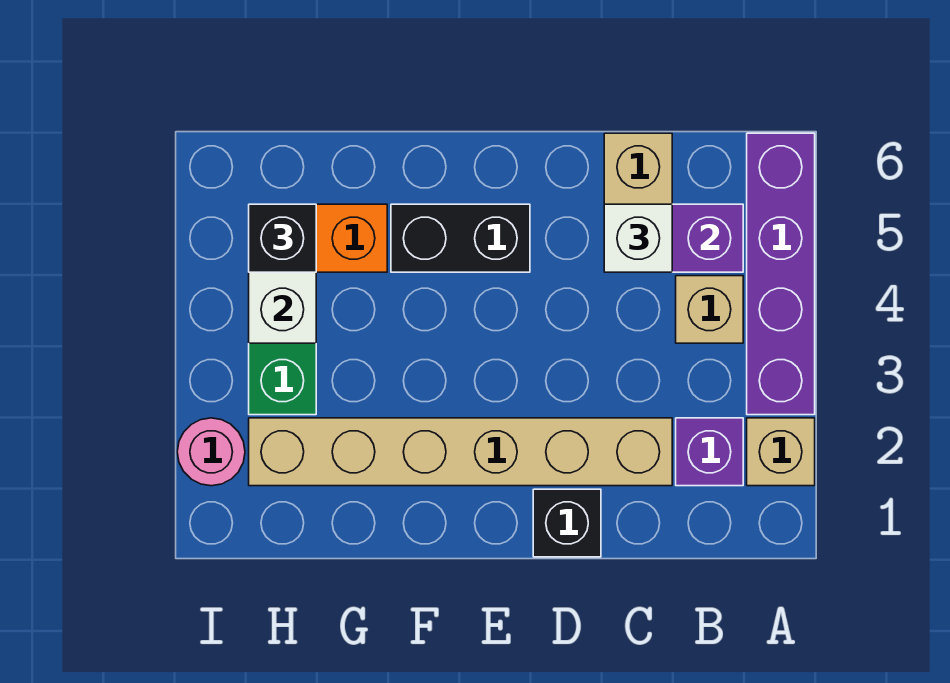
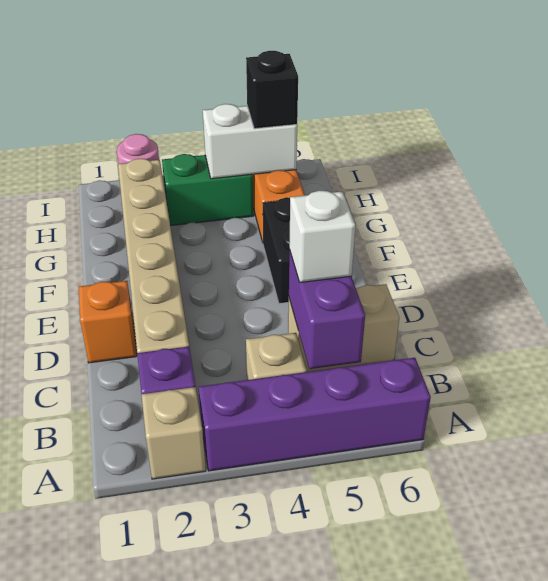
black brick D1 level 1 -> orange brick D1 level 1

